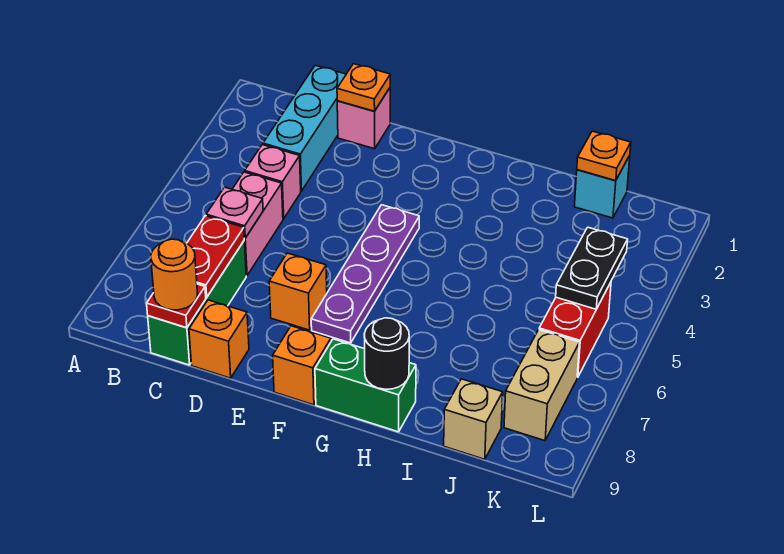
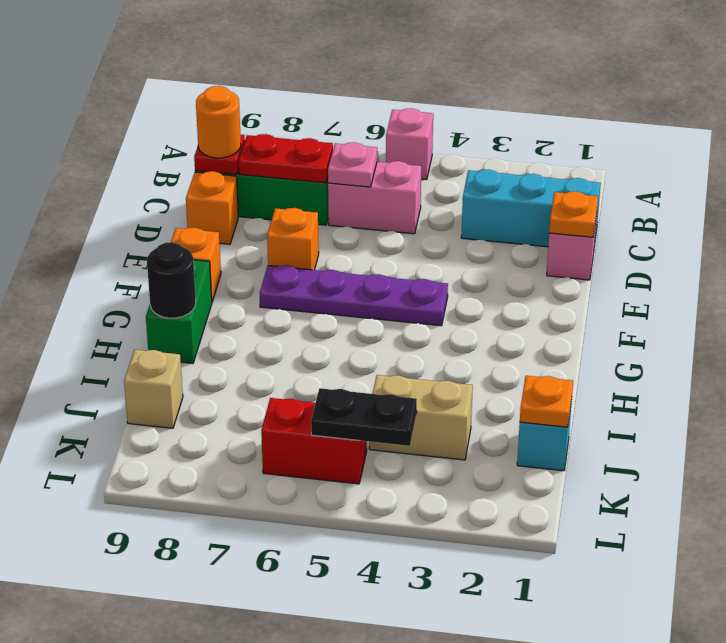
pink brick C4 level 1 -> pink brick A5 level 1
tan brick K7:K8 level 1 -> tan brick J3:J4 level 1

